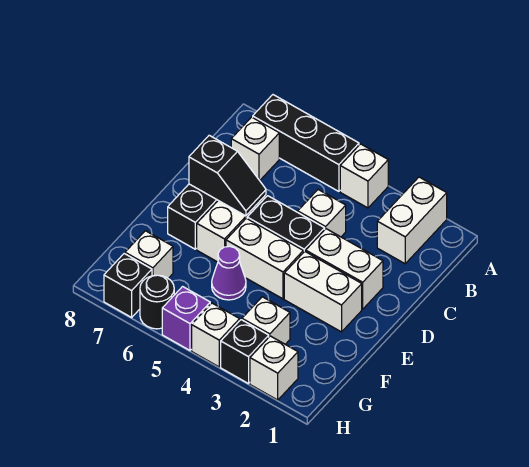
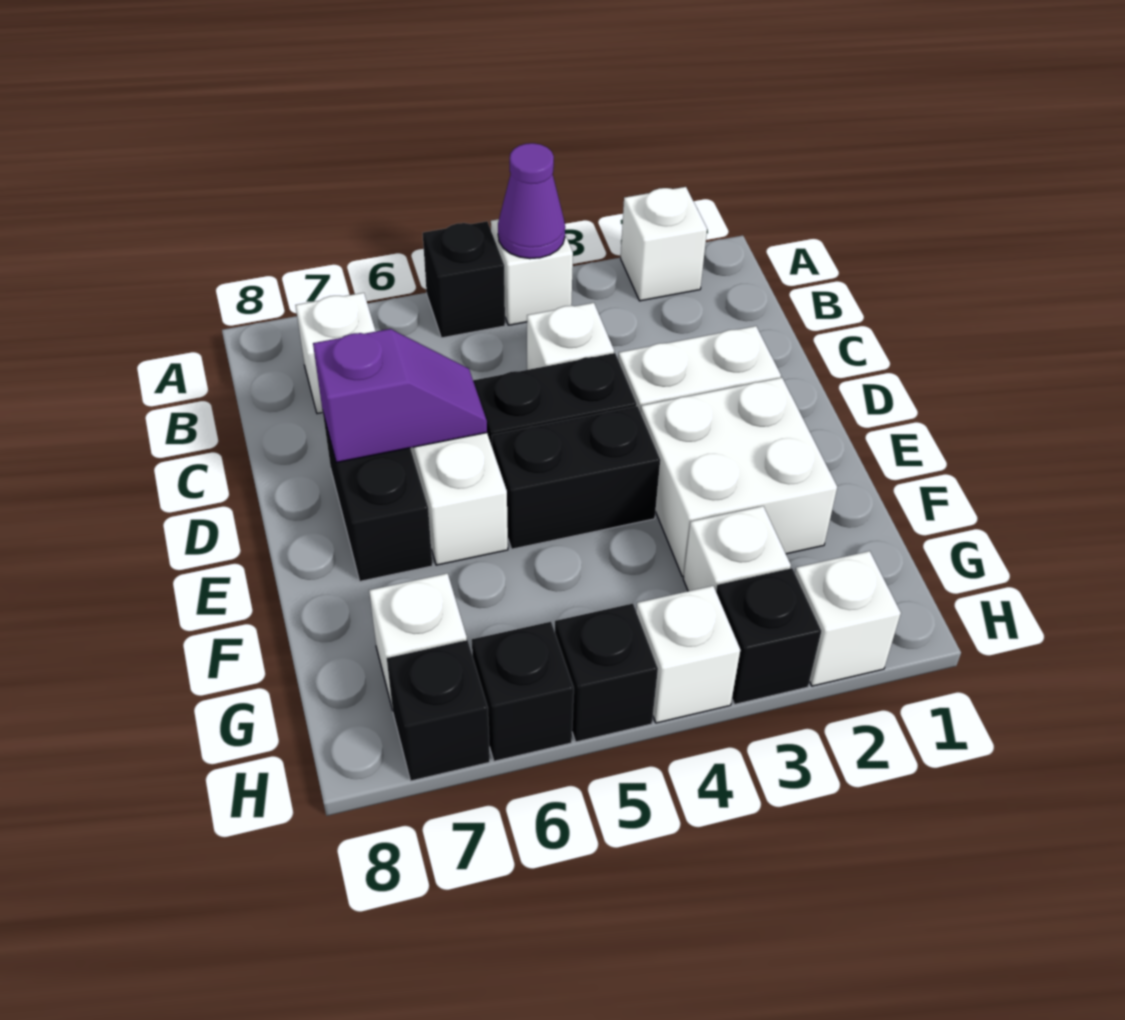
white brick A2:B2 level 1 -> white brick A2 level 1
black brick A5:A7 level 1 -> black brick A5 level 1
black slope D6:D7 level 2 top 7 -> purple slope D6:D7 level 2 top 7
white brick E2:E3 level 1 -> white brick E2:F3 level 1
white brick E4:E5 level 1 -> black brick E4:E5 level 1
purple cone F5 level 1 -> purple cone A4 level 2
purple brick H5 level 1 -> black brick H5 level 1
black round brick H6 level 1 -> black brick H6 level 1

